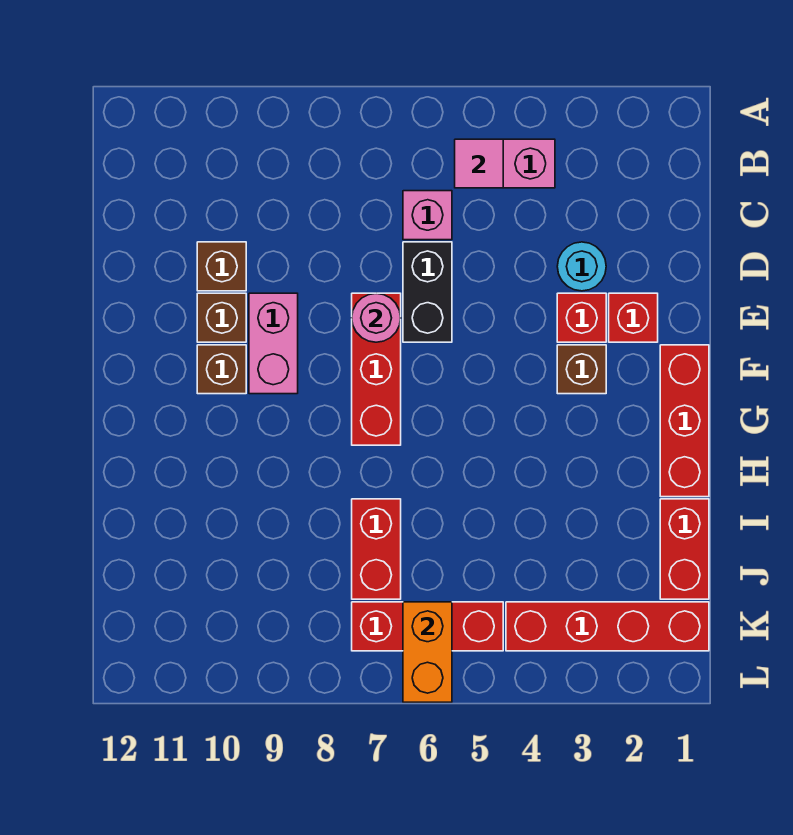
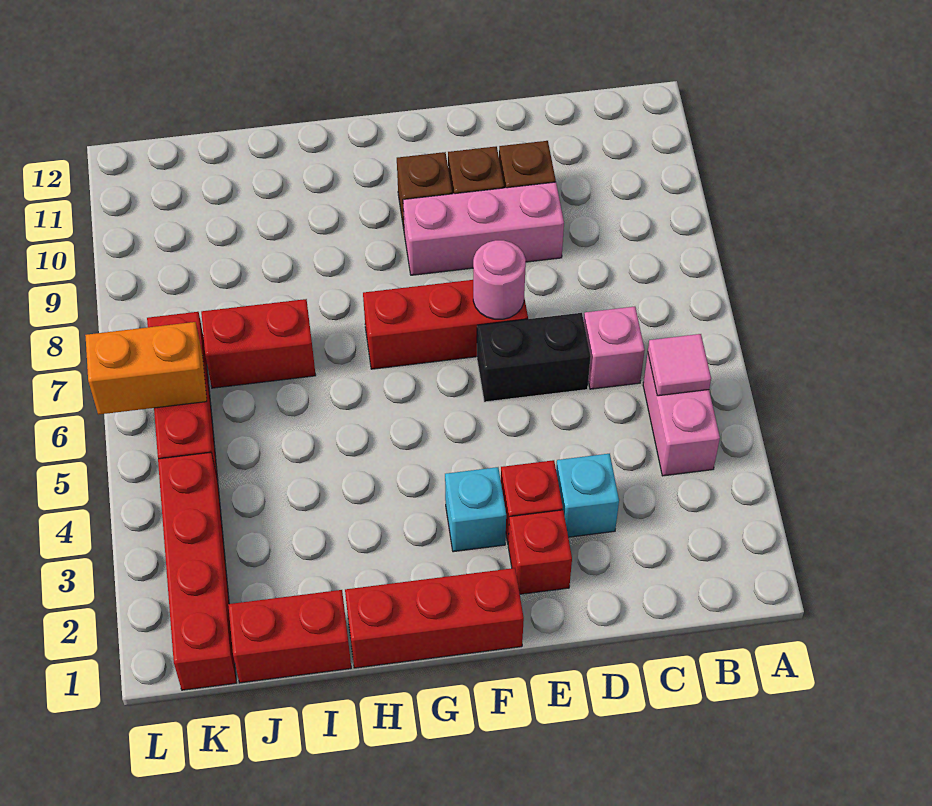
cyan round brick D3 level 1 -> cyan brick D3 level 1
pink brick E9:F9 level 1 -> pink brick D9:F9 level 1
brown brick F3 level 1 -> cyan brick F3 level 1

